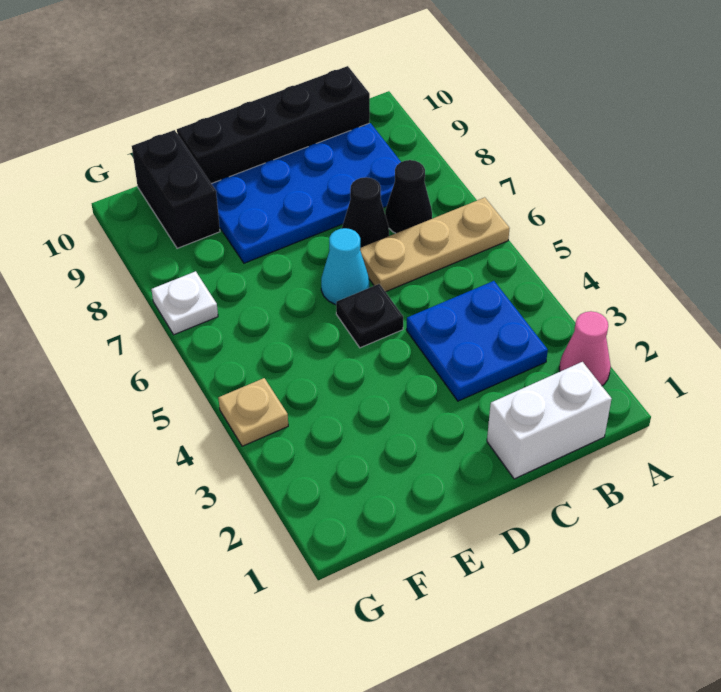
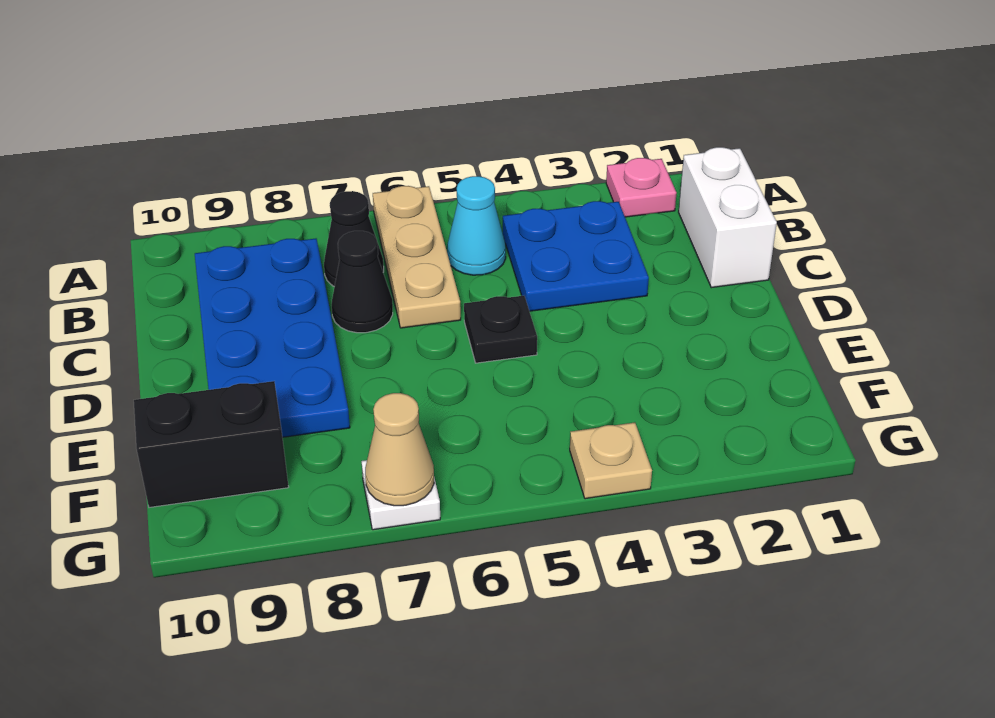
pink cone A2 level 1 -> pink plate A2 level 1
black brick B10:E10 level 1 -> none
cyan cone D6 level 1 -> cyan cone B5 level 1
none -> tan cone G7 level 2

